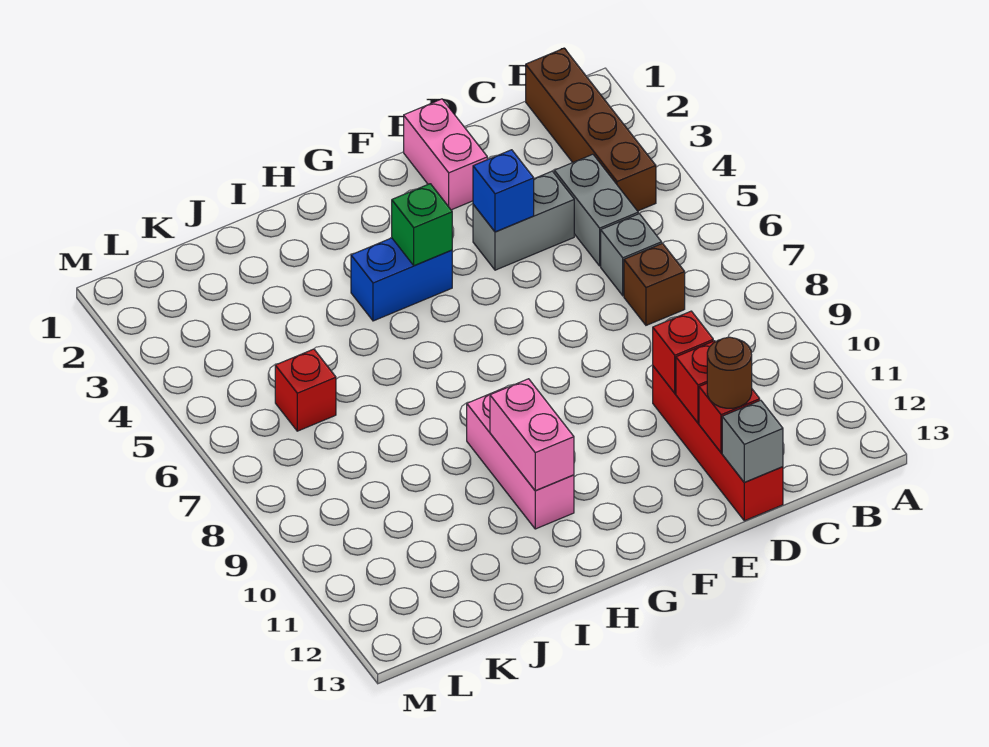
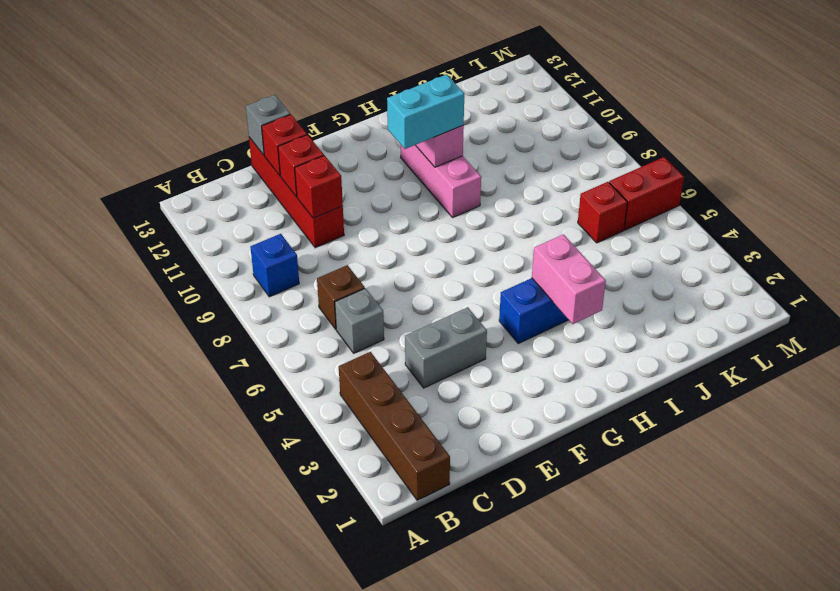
grey brick C4:C5 level 1 -> none
brown round brick D12 level 3 -> none
pink brick E1:E2 level 1 -> pink brick H3:H4 level 2
blue brick E4 level 2 -> blue brick B9 level 1
green brick G4 level 2 -> none
none -> cyan brick G10:H10 level 3
none -> red brick L6:M6 level 1

